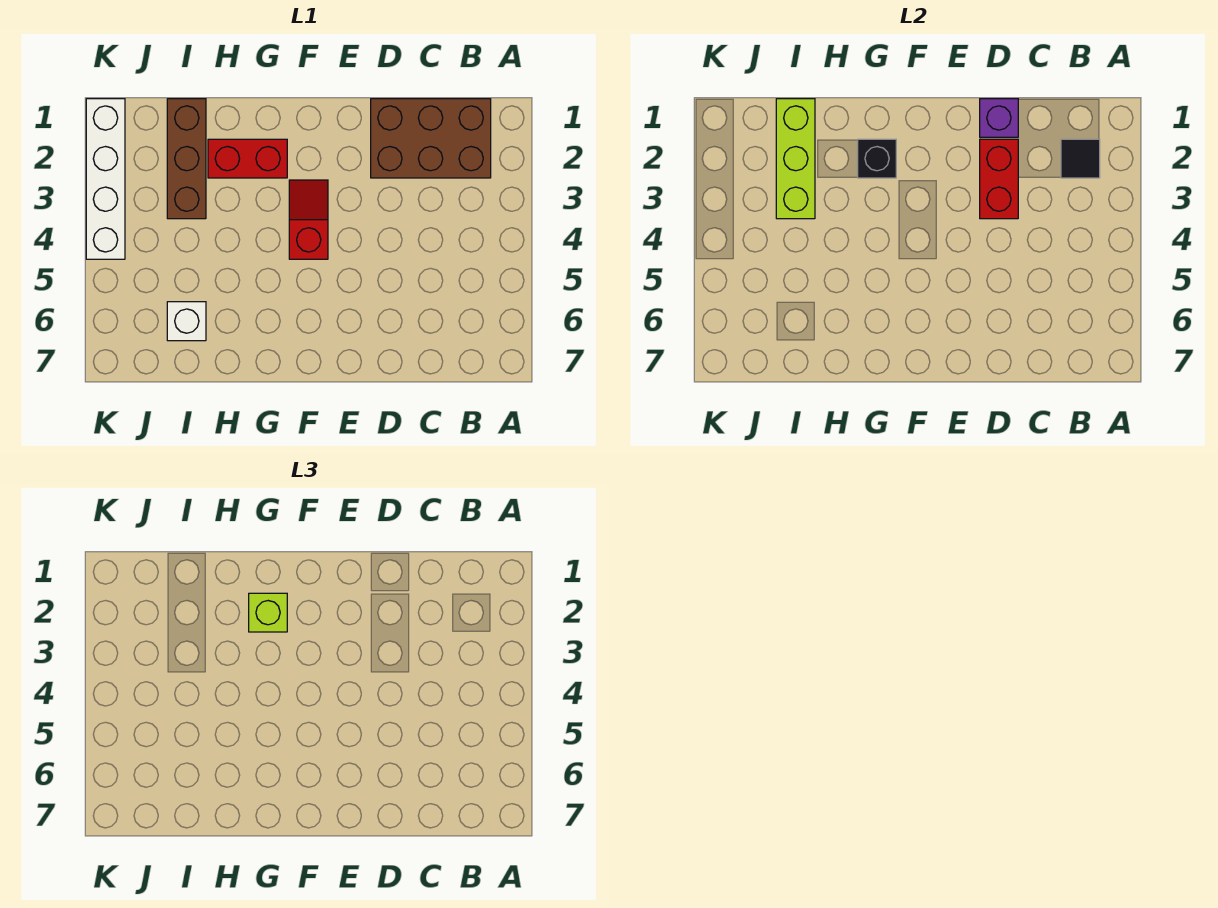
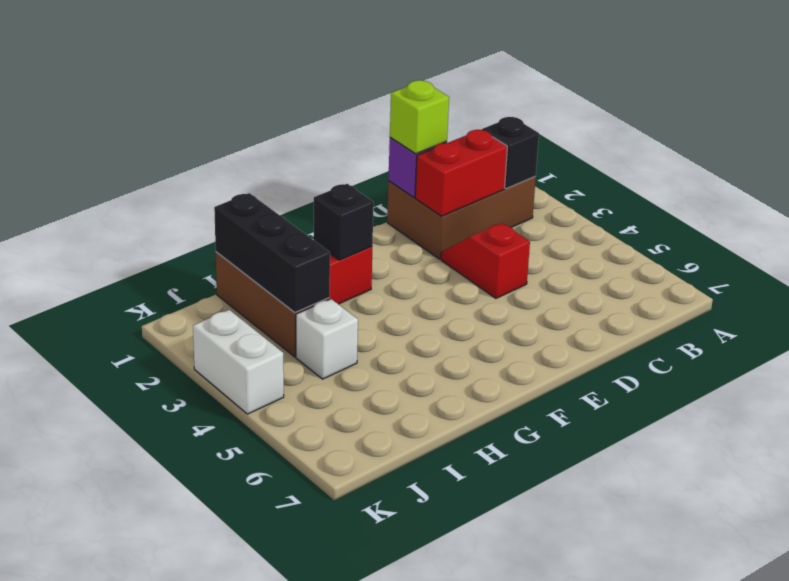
black tile B2 level 2 -> black brick B2 level 2
red brick D2:D3 level 2 -> red brick C2:D2 level 2
red slope F3:F4 level 1 top 4 -> red slope D3:D4 level 1 top 4
lime brick G2 level 3 -> lime brick D1 level 3
lime brick I1:I3 level 2 -> black brick I1:I3 level 2
white brick I6 level 1 -> white brick I4 level 1
white brick K1:K4 level 1 -> white brick K3:K4 level 1

